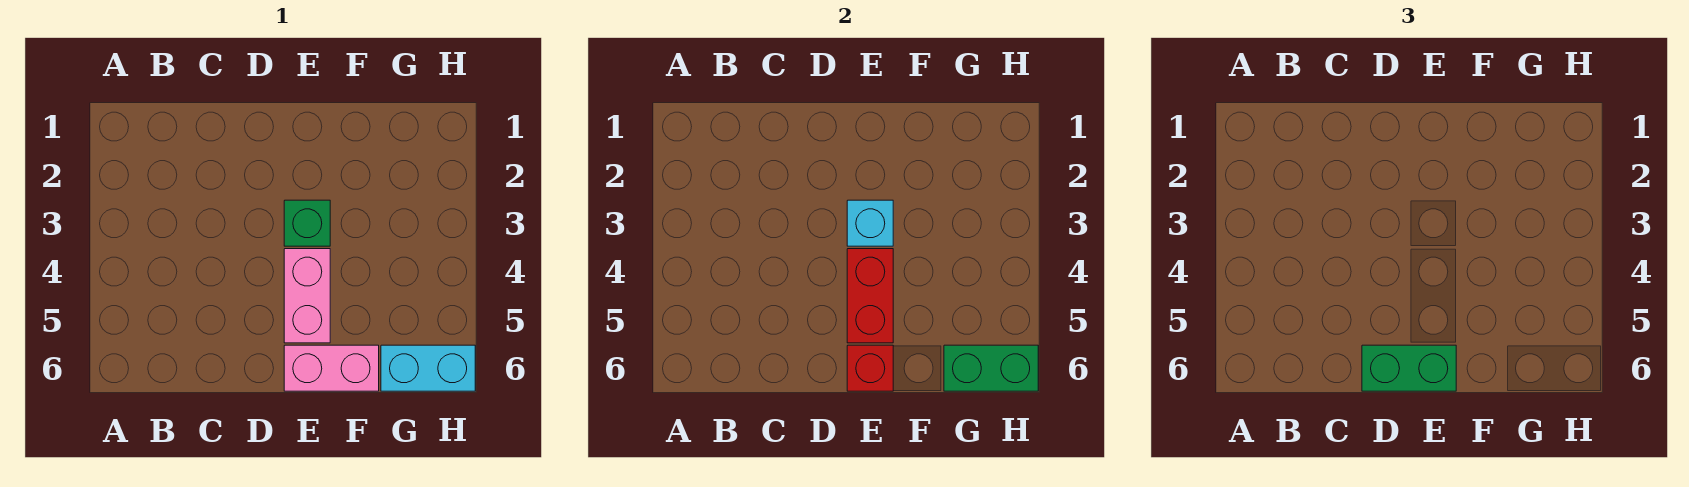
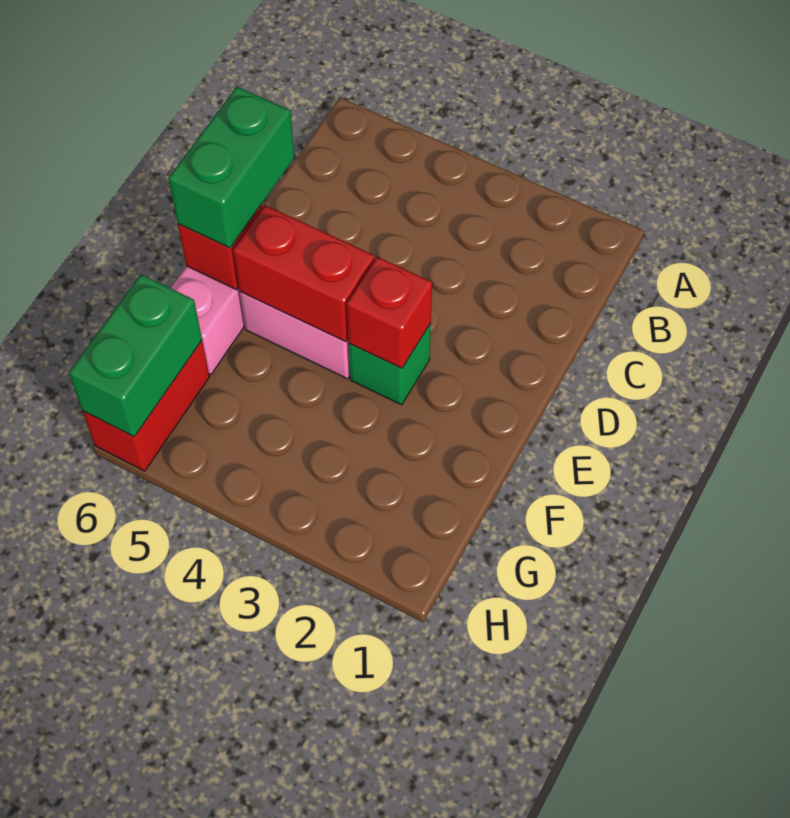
cyan brick E3 level 2 -> red brick E3 level 2
cyan brick G6:H6 level 1 -> red brick G6:H6 level 1

